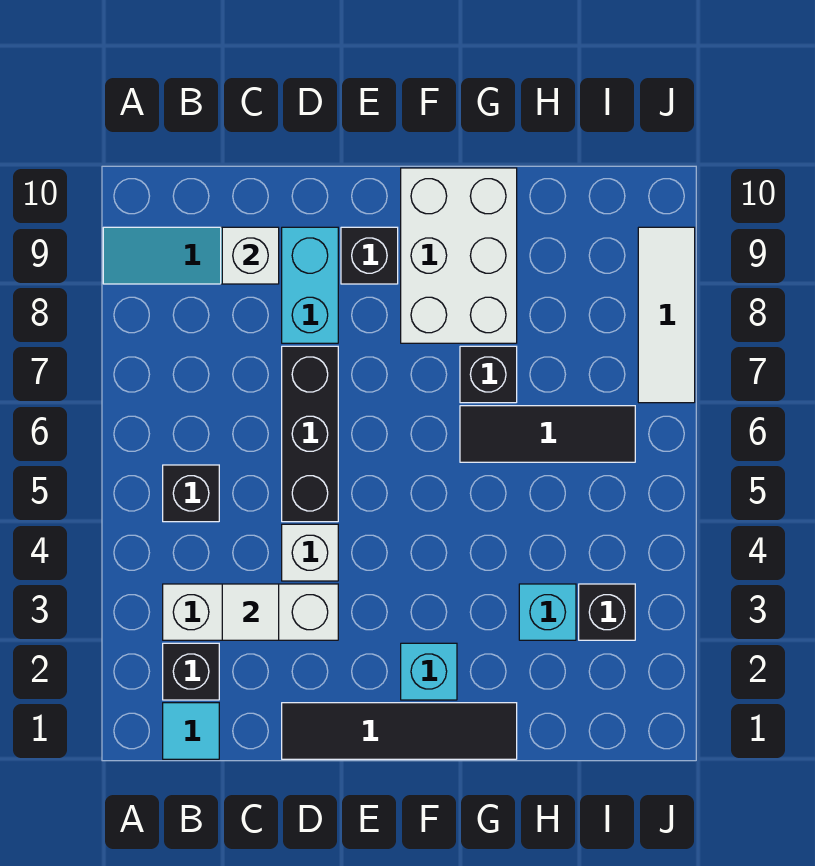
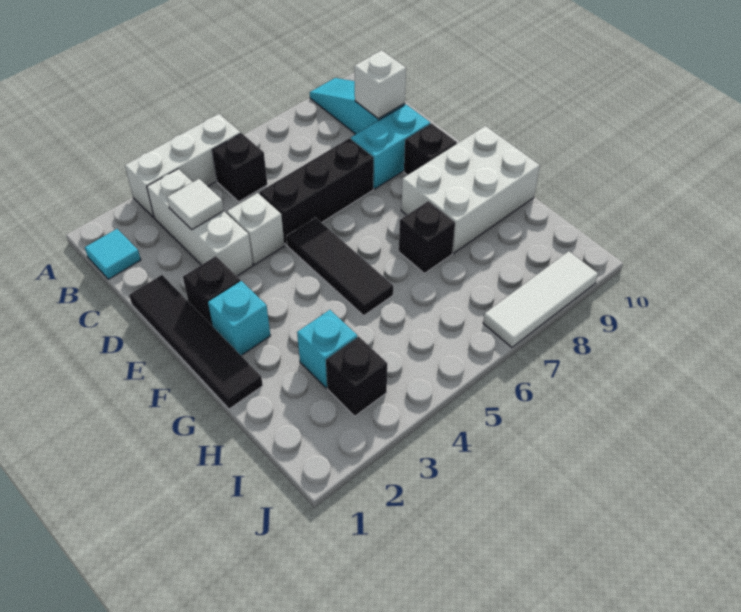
none -> white brick A3:A5 level 1
black brick B2 level 1 -> black brick E2 level 1
black tile G6:I6 level 1 -> black tile E5:G5 level 1

